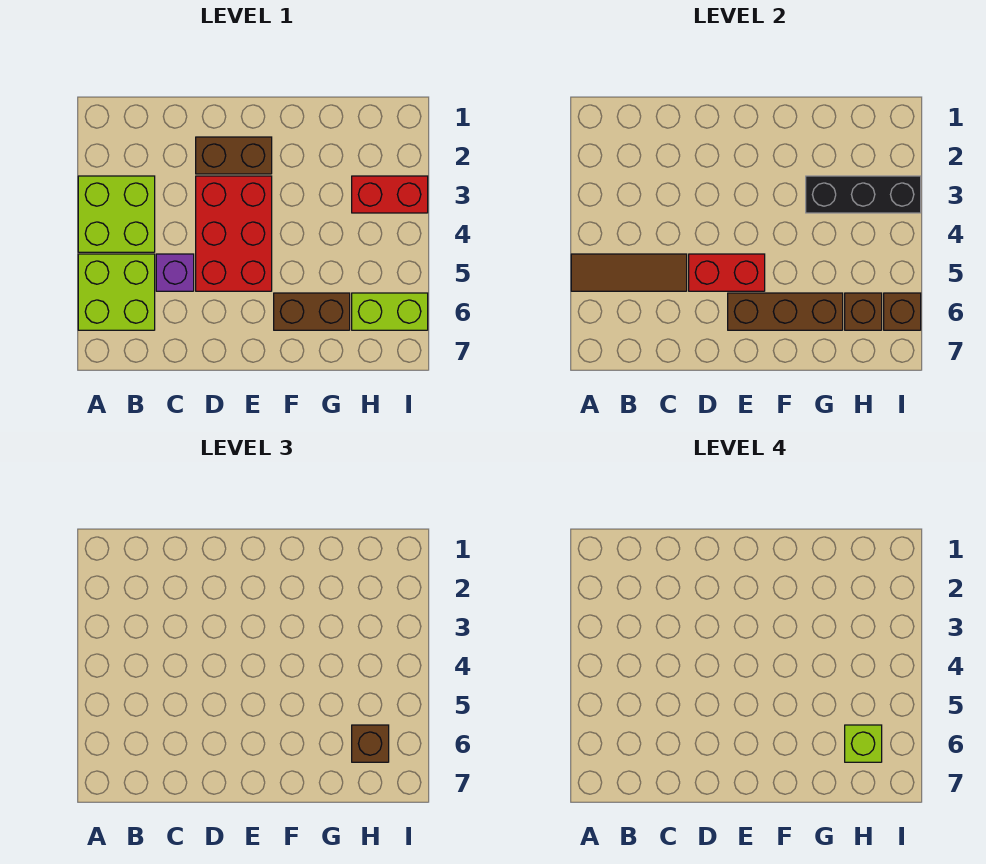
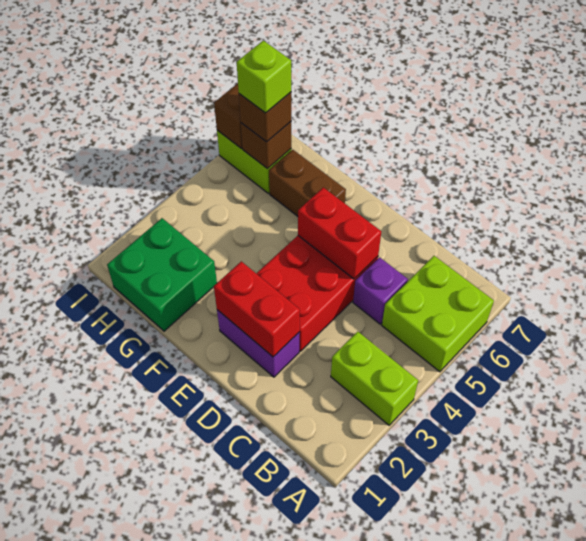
lime brick A3:B4 level 1 -> lime brick A3:B3 level 1
brown tile A5:C5 level 2 -> none
brown brick D2:E2 level 1 -> purple brick D2:E2 level 1
brown brick E6:G6 level 2 -> none
none -> green brick G1:H2 level 1
black brick G3:I3 level 2 -> none
red brick H3:I3 level 1 -> red brick D2:E2 level 2

